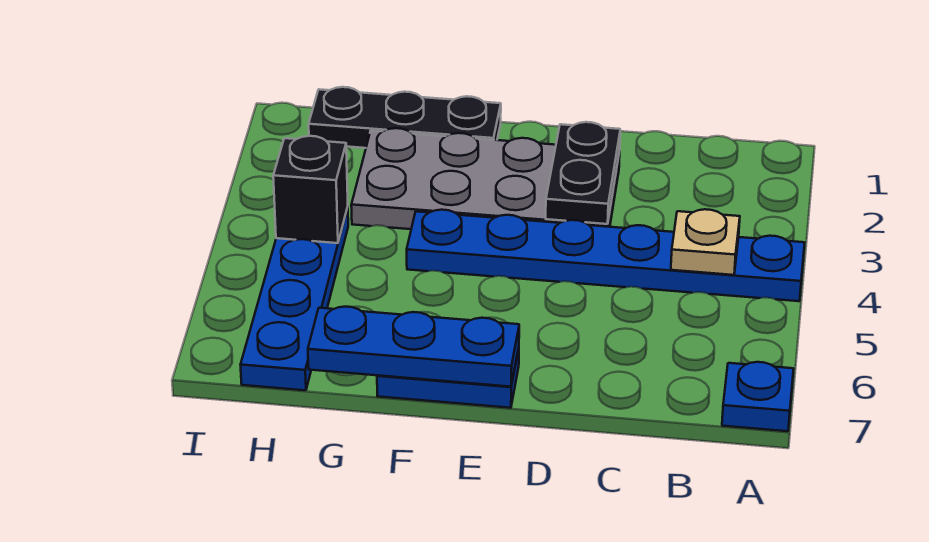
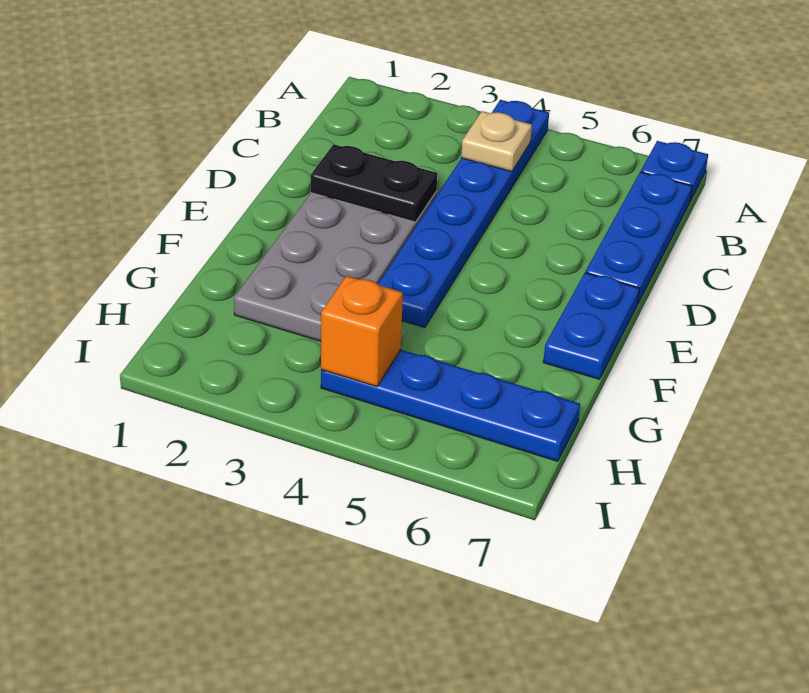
blue plate E7:G7 level 2 -> blue plate B7:D7 level 1
black plate F1:H1 level 1 -> none
black brick H4 level 2 -> orange brick H4 level 2

